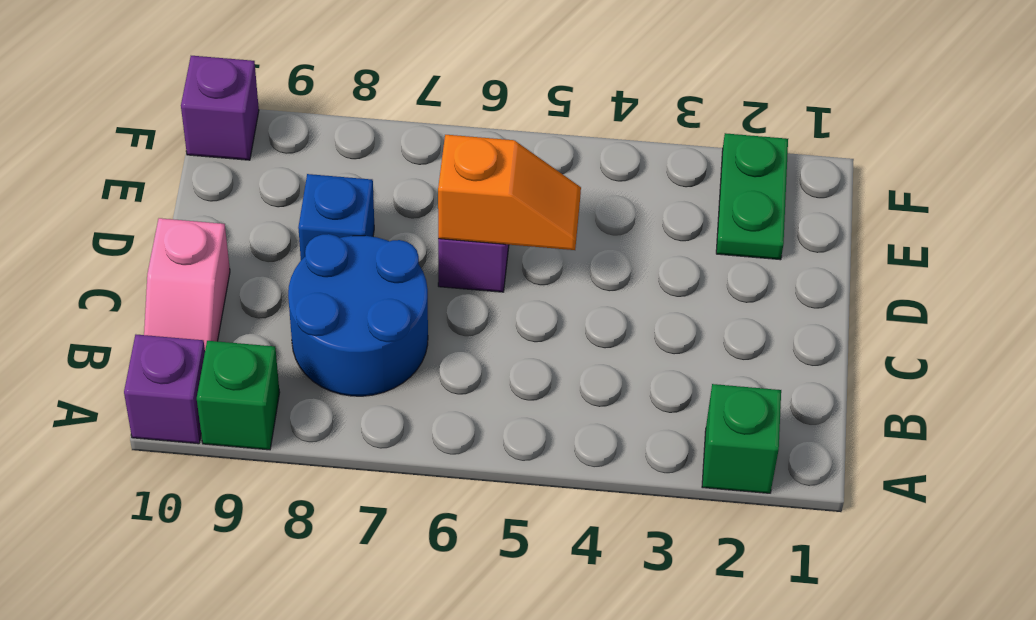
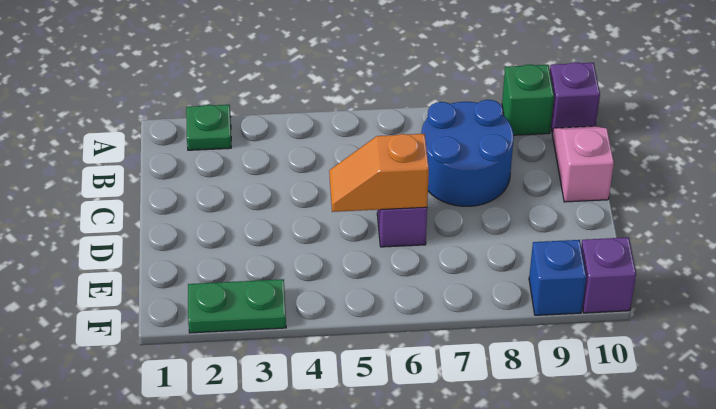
green brick A2 level 1 -> green plate A2 level 1
blue brick D8 level 1 -> blue brick F9 level 1
green plate E2:F2 level 1 -> green plate F2:F3 level 1

